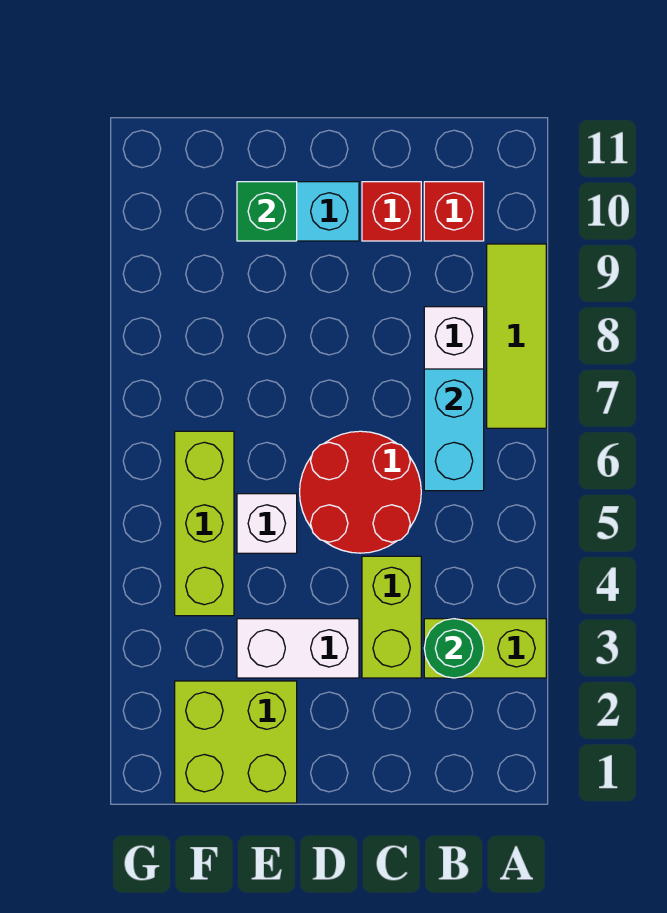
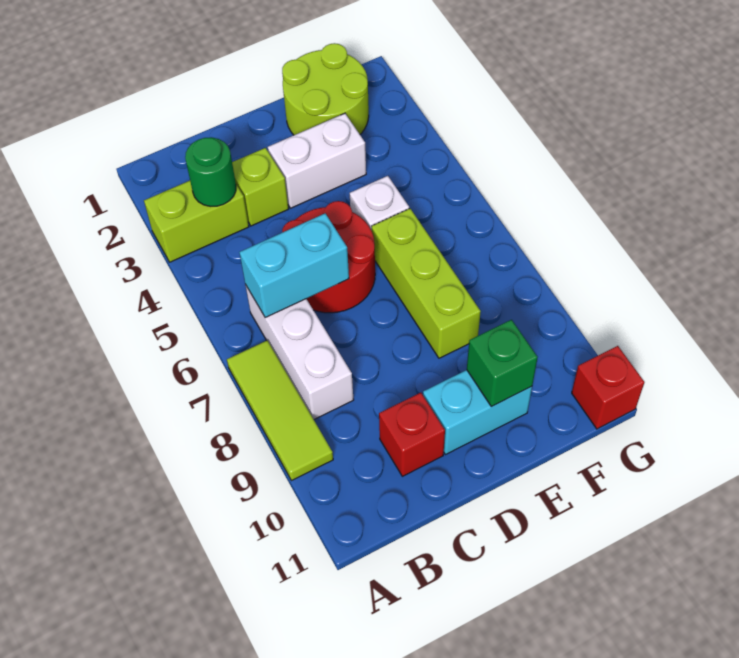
cyan brick B6:B7 level 2 -> cyan brick B6:C6 level 2
red brick B10 level 1 -> red brick G11 level 1
lime brick C3:C4 level 1 -> lime brick C3 level 1
lime brick E1:F2 level 1 -> lime round brick E1:F2 level 1
lime brick F4:F6 level 1 -> lime brick E6:E8 level 1

